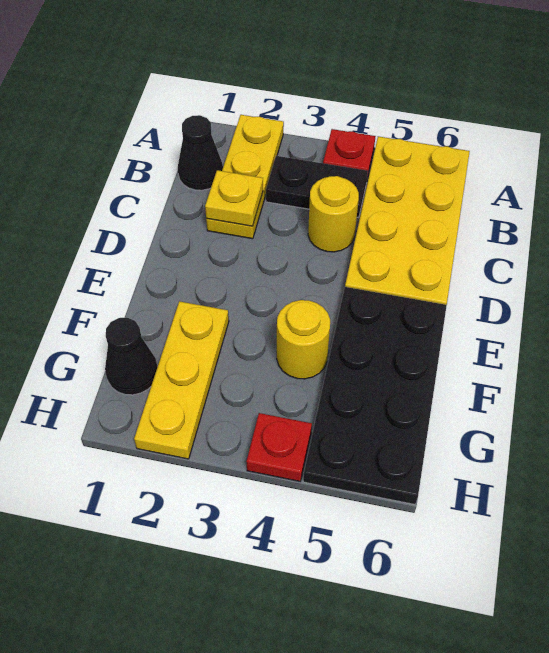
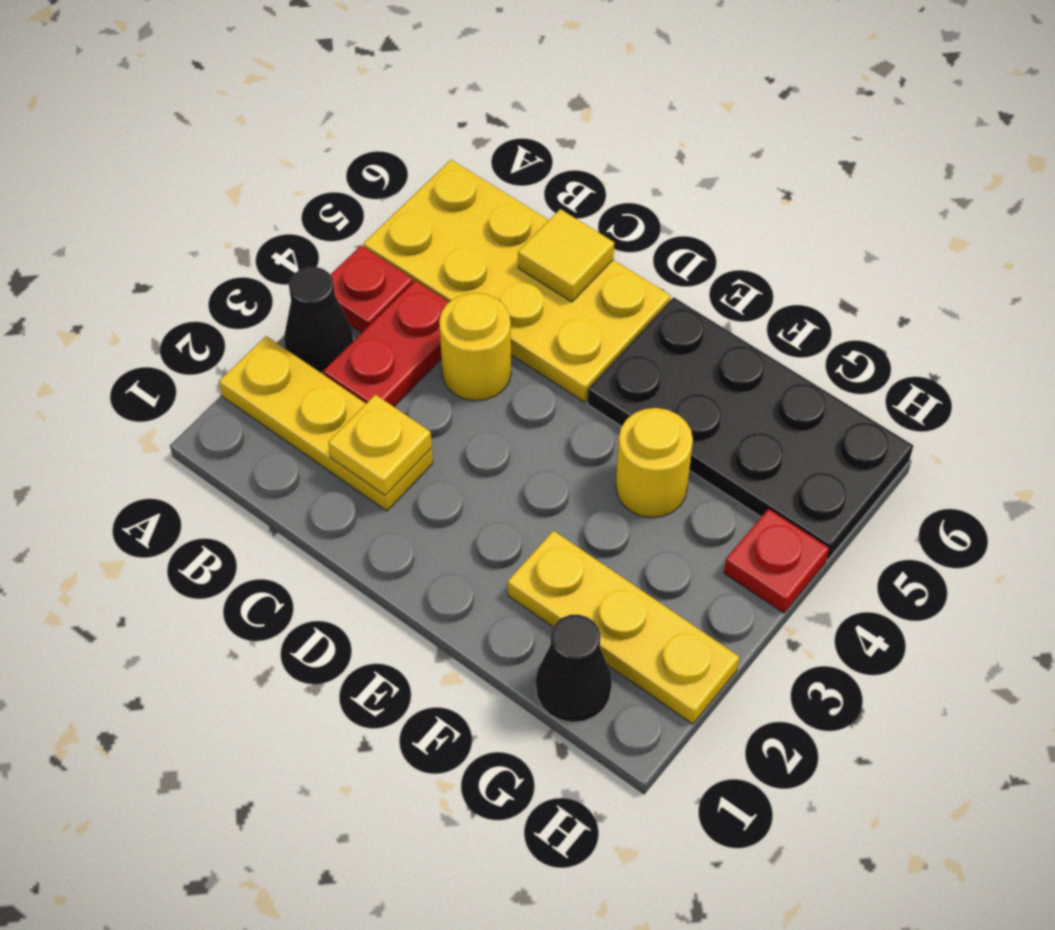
black cone B1 level 1 -> black cone A3 level 1
black plate B3:B4 level 1 -> red plate B3:B4 level 1
none -> yellow tile C6 level 2

